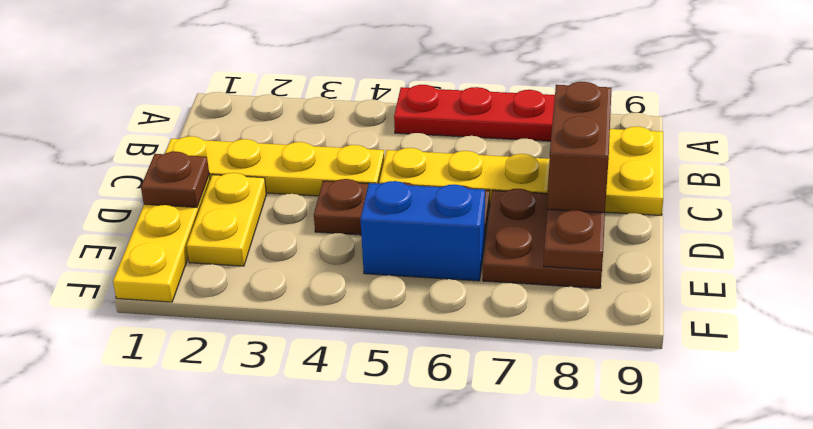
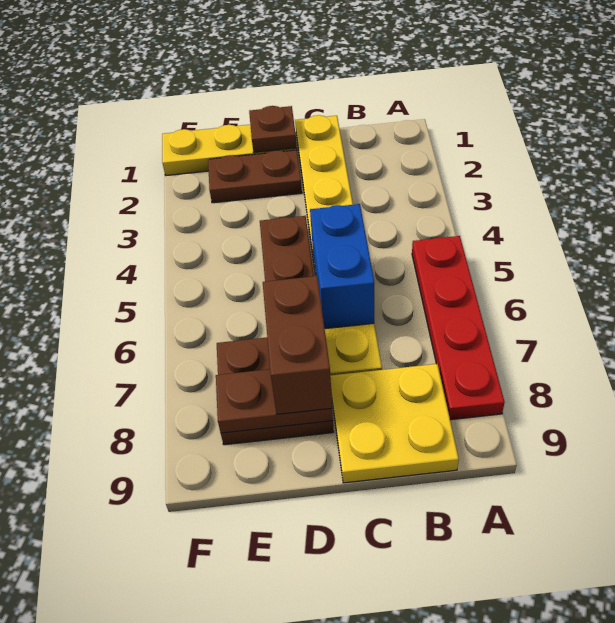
brown brick C8:D8 level 3 -> brown brick D7:D8 level 3
yellow plate D2:E2 level 1 -> brown plate D2:E2 level 1
blue brick E5:E6 level 1 -> blue brick C5:C6 level 2

